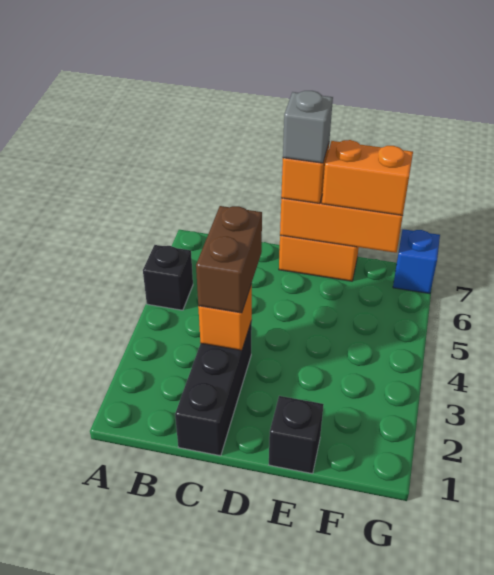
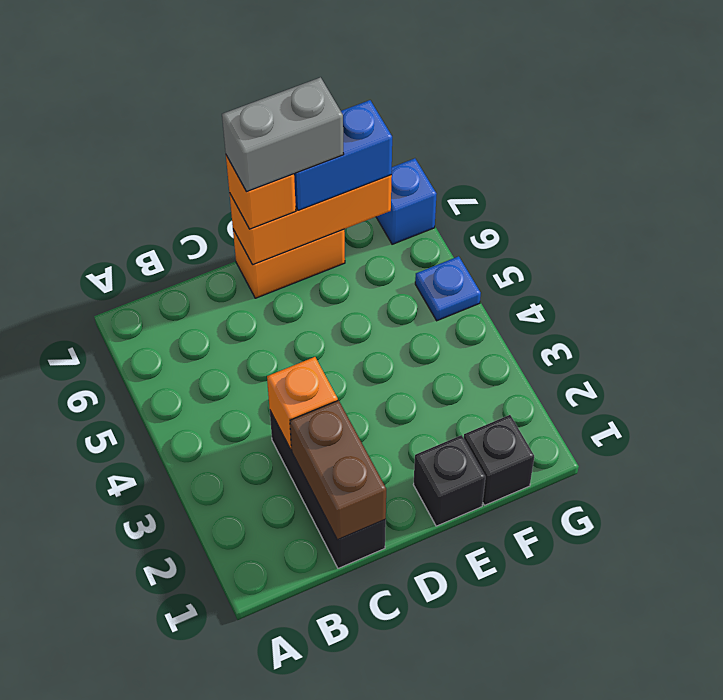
black brick A5 level 1 -> black brick F1 level 1
brown brick C3:C4 level 3 -> brown brick C1:C2 level 2
grey brick D7 level 4 -> grey brick D7:E7 level 4
orange brick E7:F7 level 3 -> blue brick E7:F7 level 3
none -> blue plate G5 level 1

